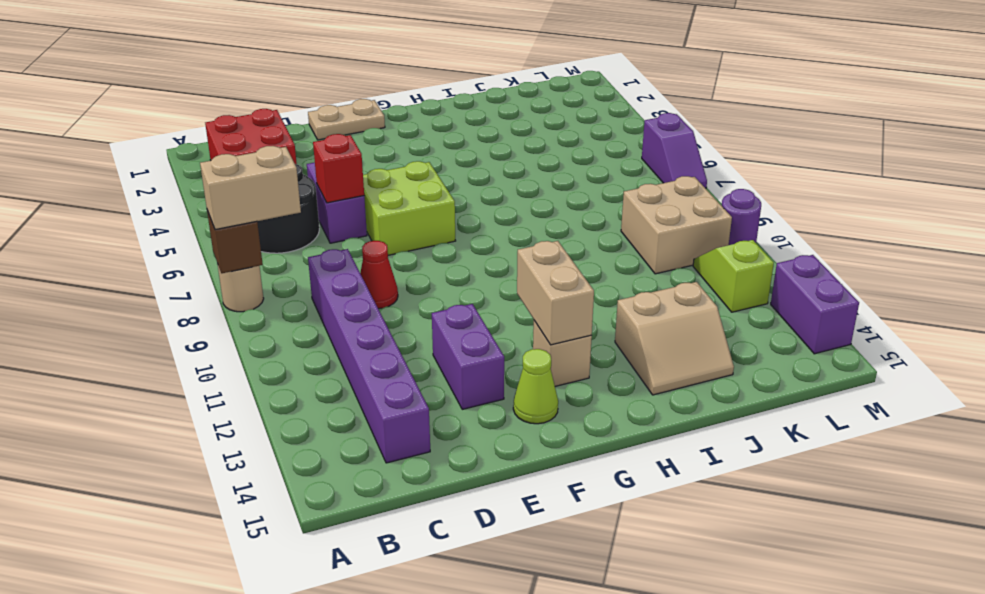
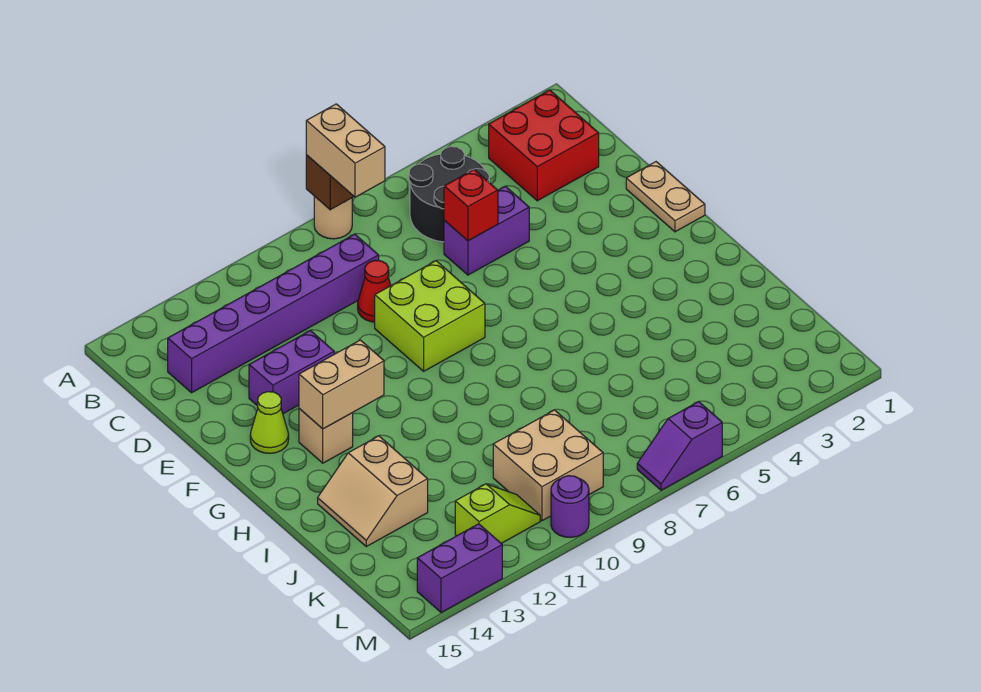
lime brick E6:F7 level 1 -> lime brick E8:F9 level 1

